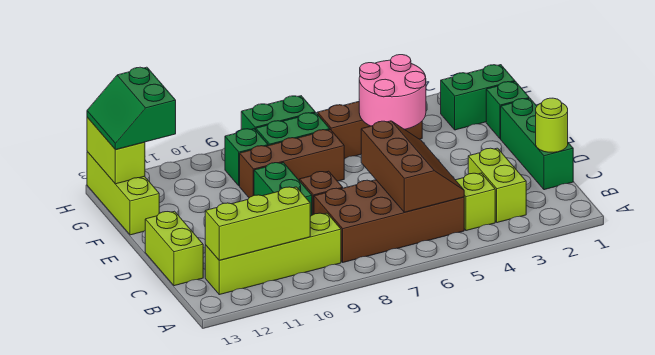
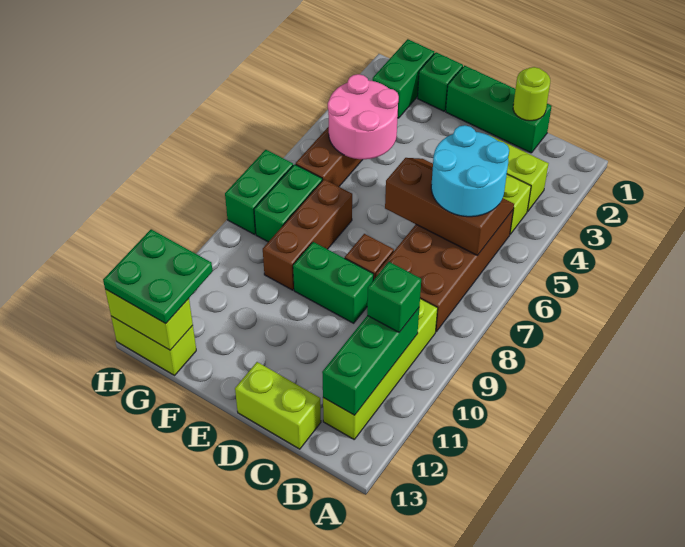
none -> cyan round brick B5:C6 level 3
lime brick B10:B12 level 2 -> green brick B10:B12 level 2
lime brick F13:H13 level 1 -> lime brick G13:H13 level 1
green brick G9 level 1 -> green brick B10 level 3
green slope G12:H13 level 3 top 12 -> green plate G12:H13 level 3

